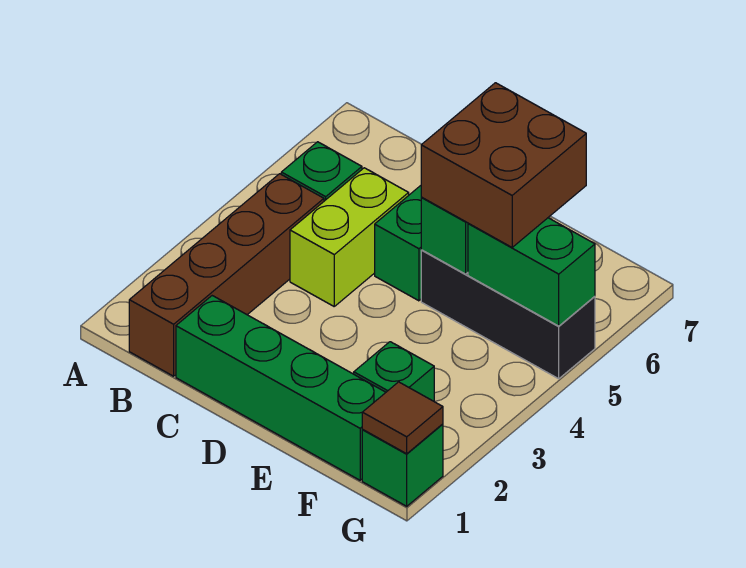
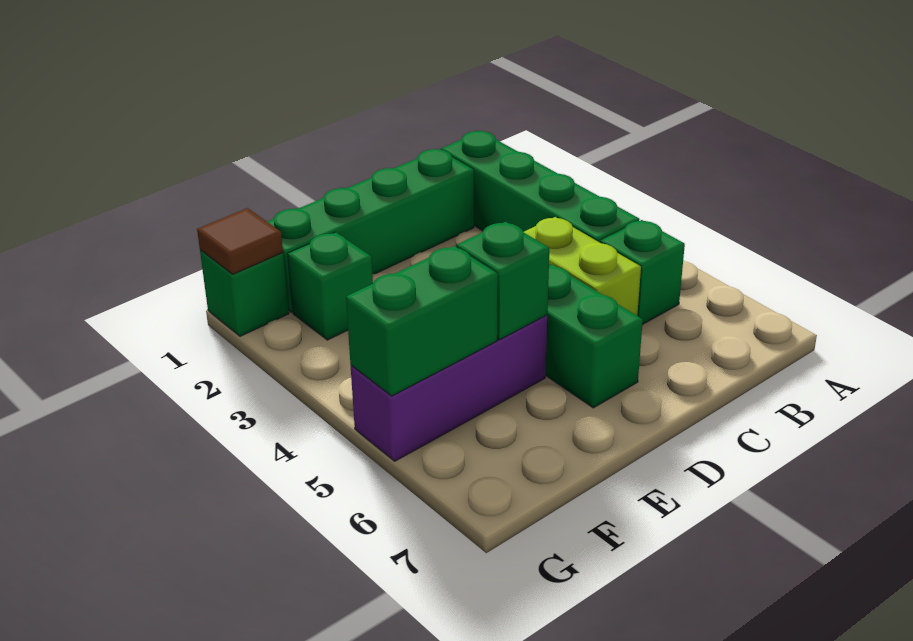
brown brick B1:B4 level 1 -> green brick B1:B4 level 1
black brick E5:G5 level 1 -> purple brick E5:G5 level 1
brown brick E5:F6 level 3 -> none

